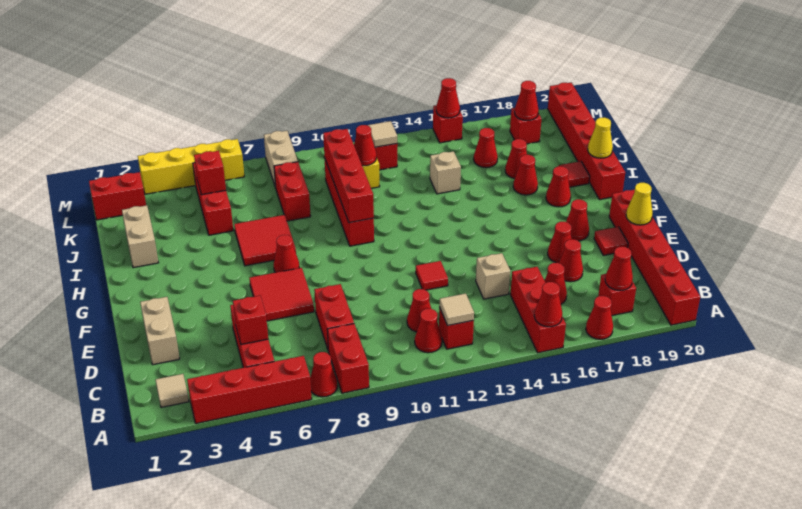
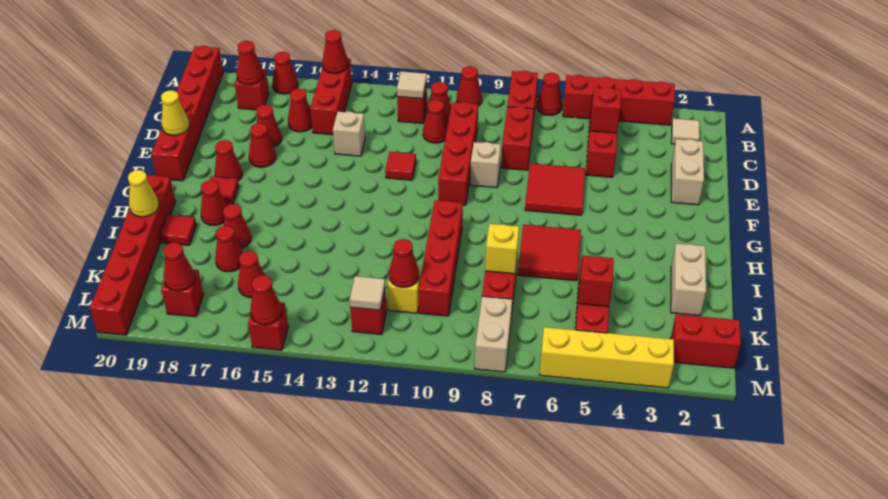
red tile E19 level 1 -> red tile G18 level 1
red cone G7 level 1 -> red cone A10 level 1
red brick H10:K10 level 2 -> red brick C10:F10 level 1
none -> yellow brick J8 level 2
tan brick J14 level 1 -> tan brick E9 level 1

